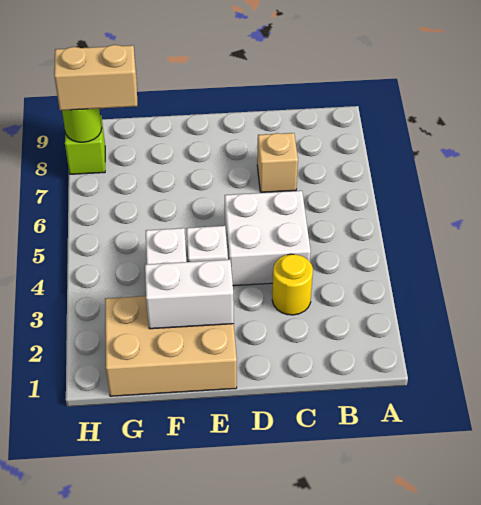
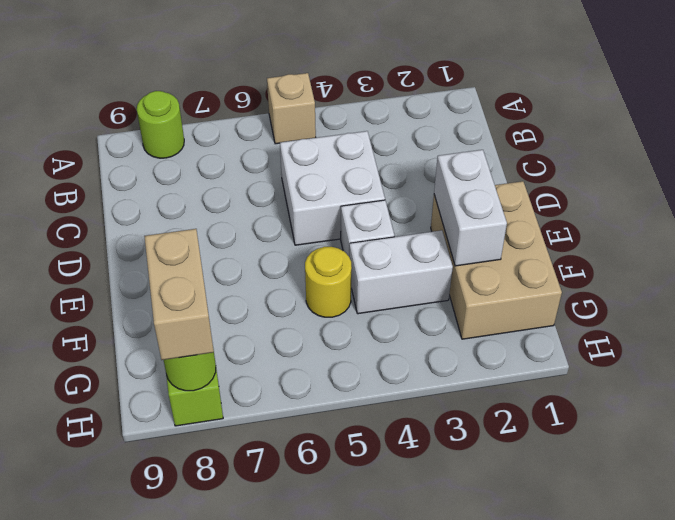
none -> lime round brick A8 level 1
yellow round brick C3 level 1 -> yellow round brick F5 level 1
tan brick C7 level 1 -> tan brick A5 level 1

